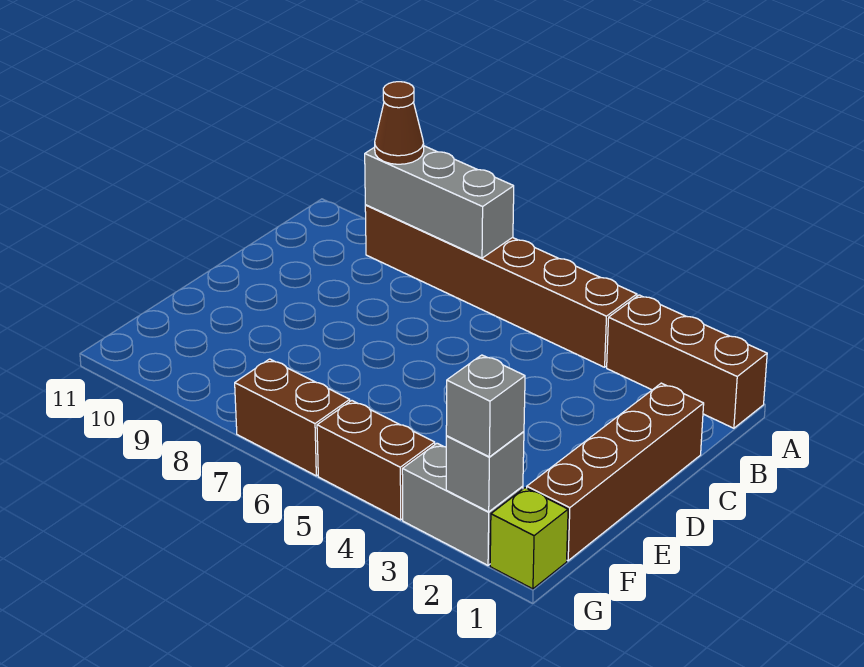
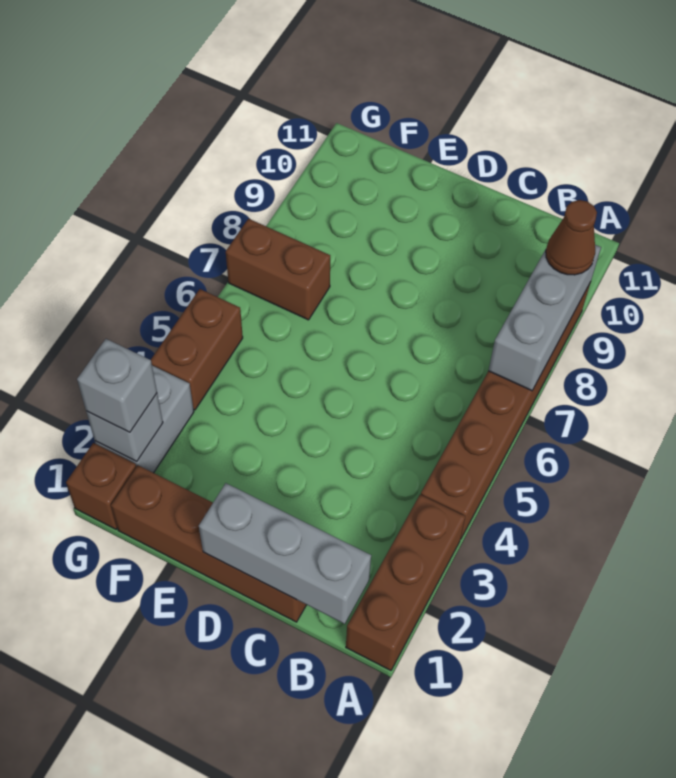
none -> grey brick B1:D1 level 2
lime brick G1 level 1 -> brown brick G1 level 1
brown brick G6:G7 level 1 -> brown brick F7:G7 level 1

